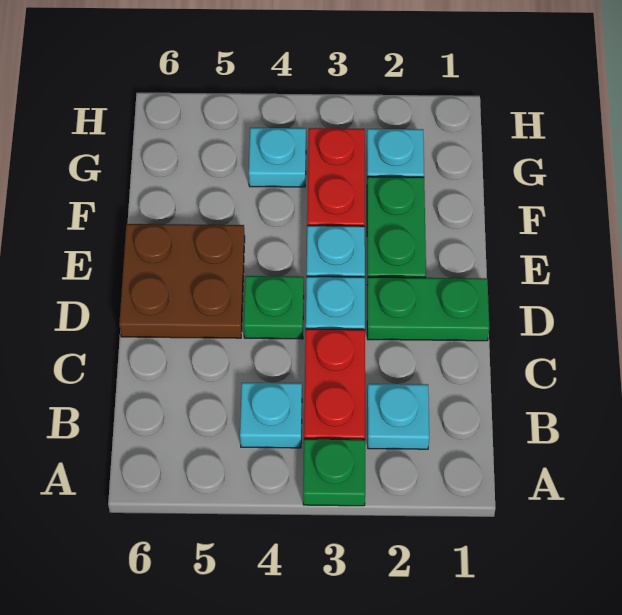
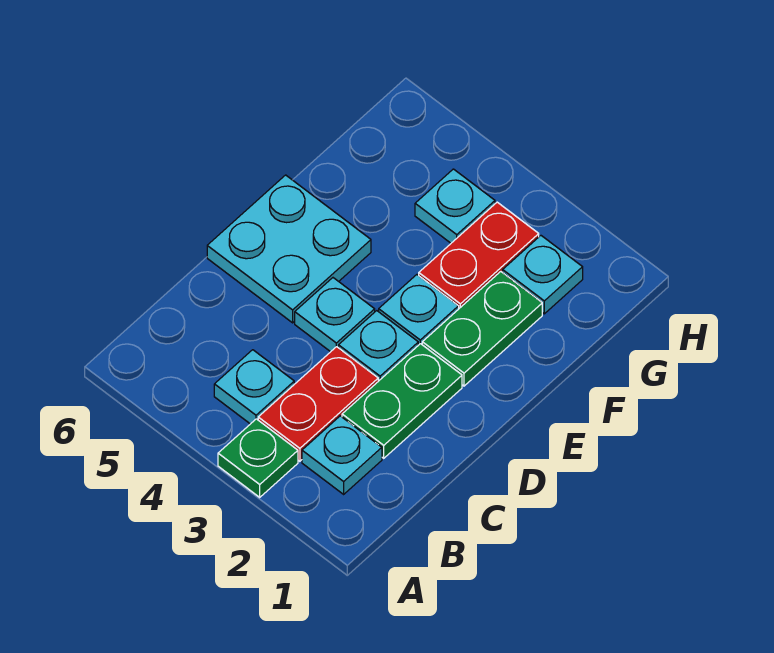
green plate D1:D2 level 1 -> green plate C2:D2 level 1
green plate D4 level 1 -> cyan plate D4 level 1
brown plate D5:E6 level 1 -> cyan plate D5:E6 level 1

